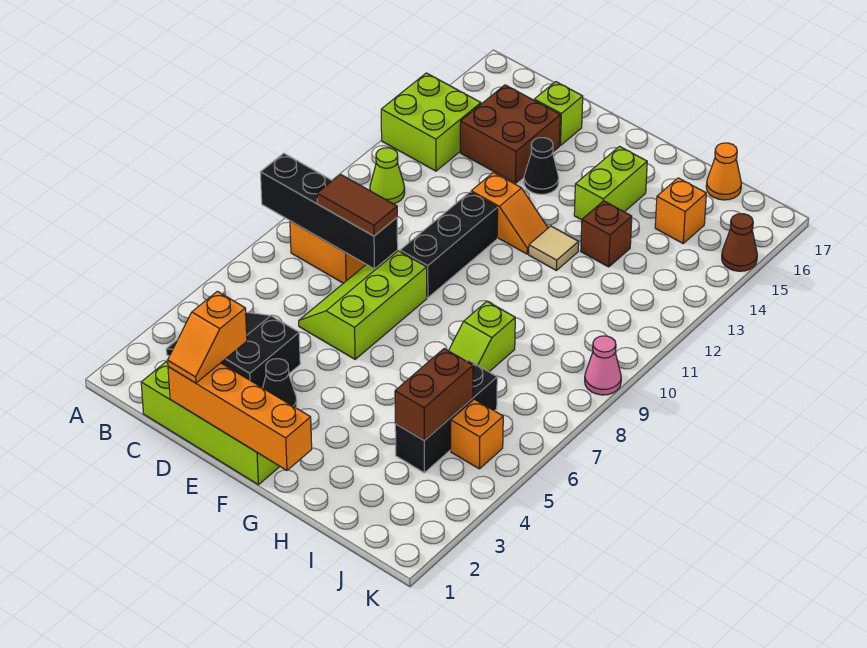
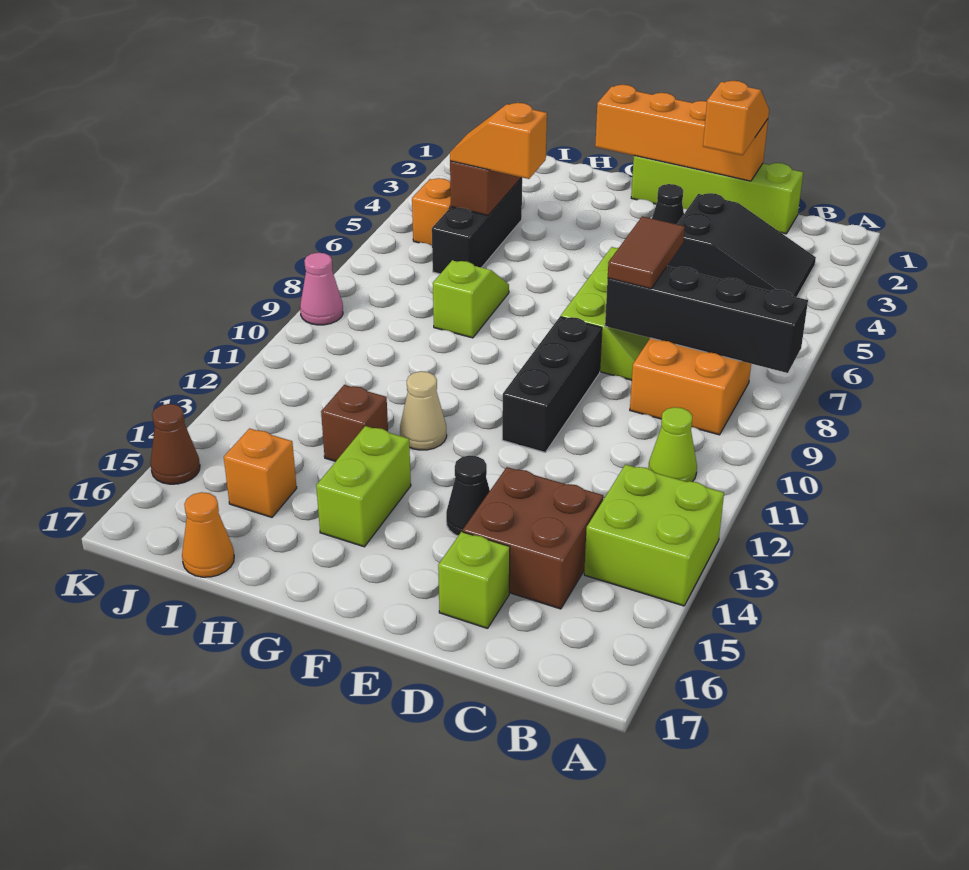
brown tile C8:D8 level 3 -> brown tile D7:D8 level 3
orange slope E12:F12 level 1 top E -> orange slope H5:I5 level 3 top H
tan tile G12 level 1 -> tan cone G12 level 1

